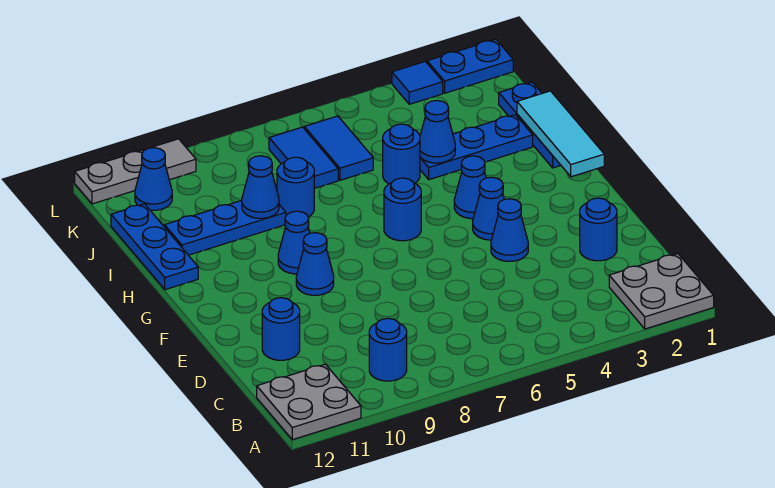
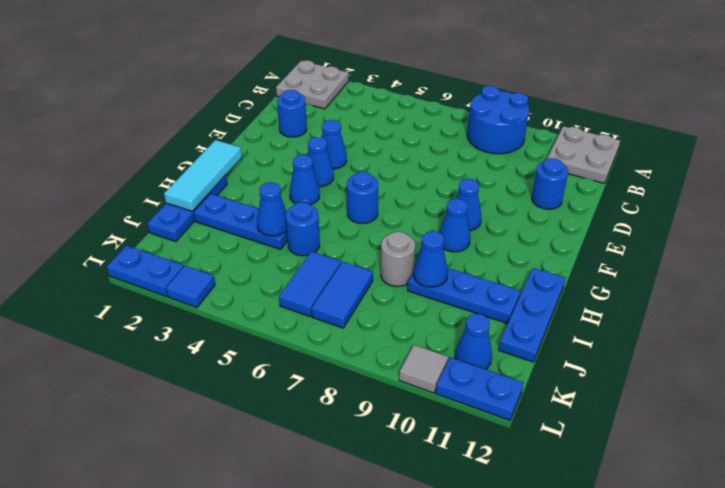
blue round brick B9 level 1 -> blue round brick A8:B9 level 1
blue round brick I8 level 1 -> grey round brick I8 level 1
grey plate L11:L12 level 1 -> blue plate L11:L12 level 1

